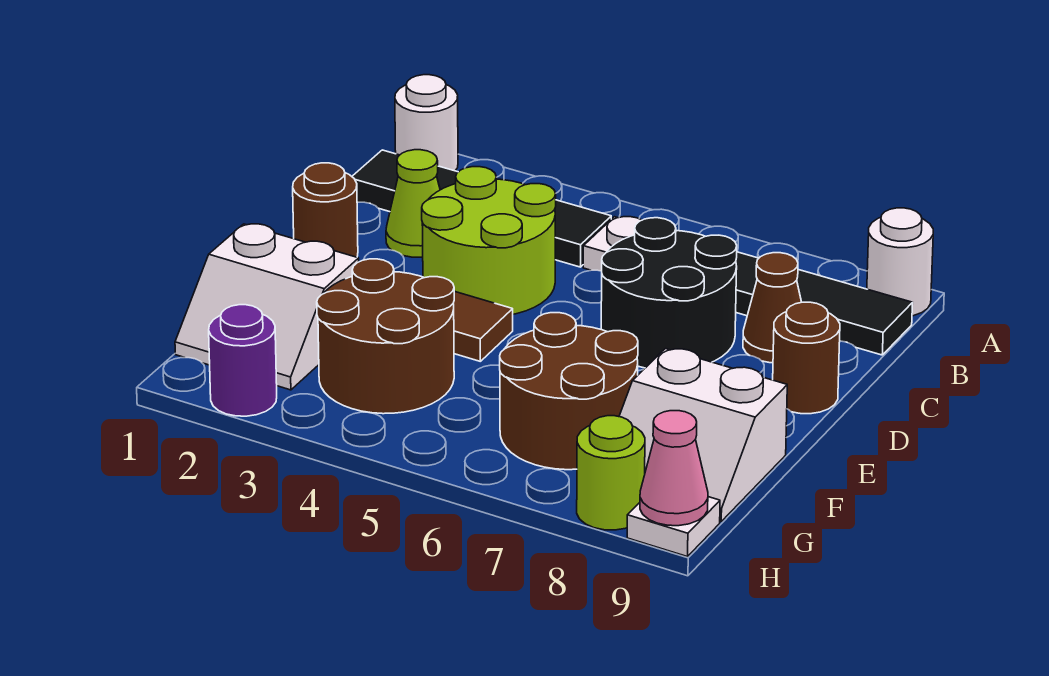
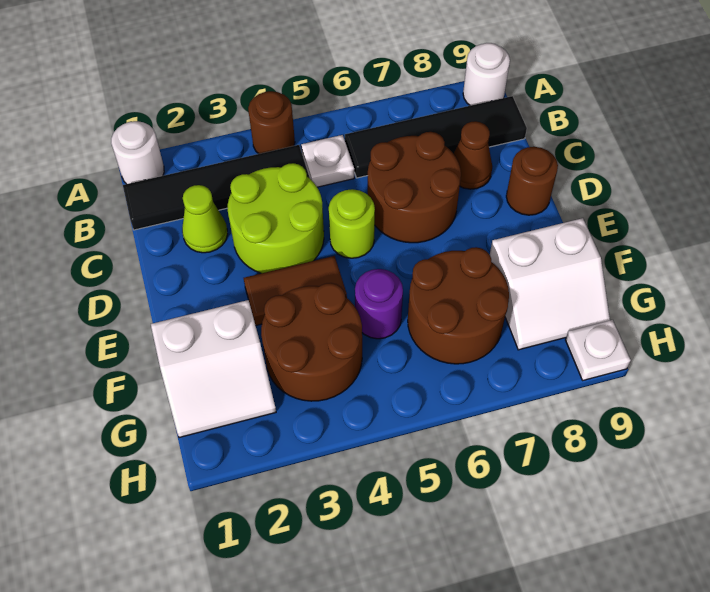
black round brick C6:D7 level 1 -> brown round brick C6:D7 level 1
brown round brick D1 level 1 -> brown round brick A4 level 1
purple round brick H2 level 1 -> purple round brick F5 level 1
lime round brick H8 level 1 -> lime round brick D5 level 1
pink cone H9 level 2 -> none

